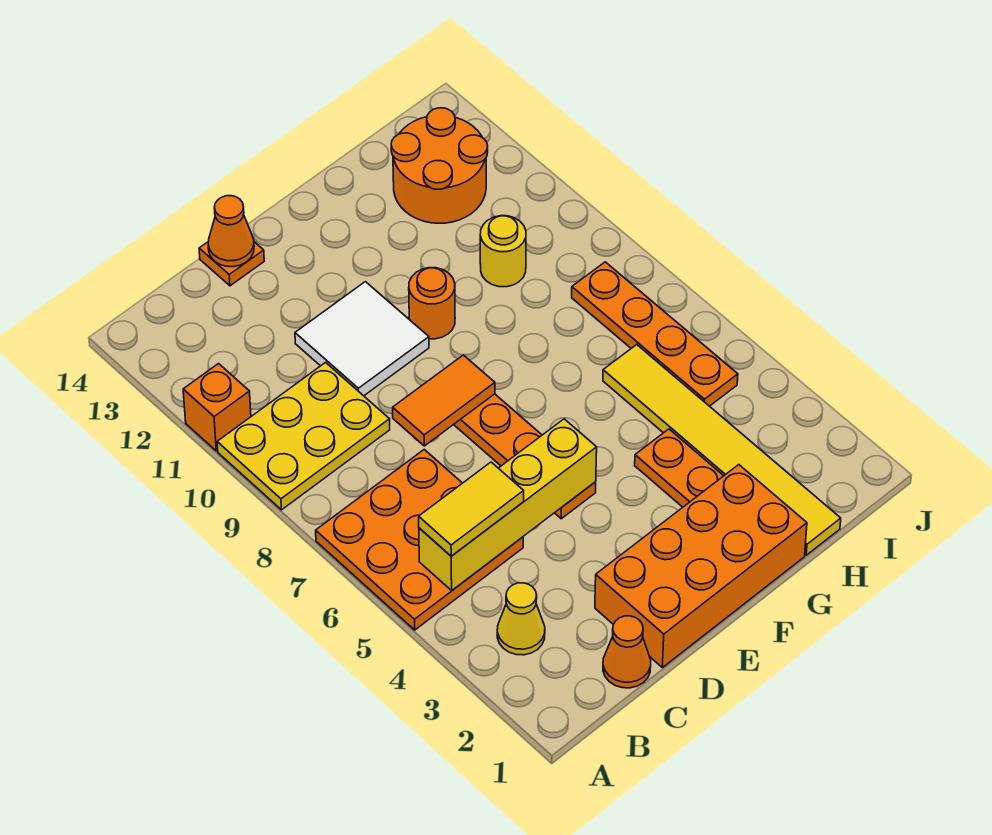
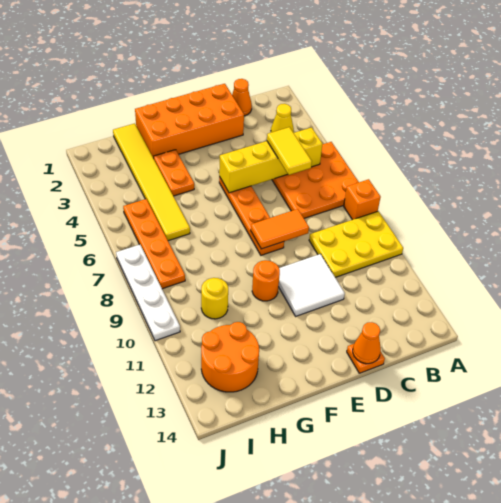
orange brick A11 level 1 -> orange brick A8 level 1
yellow tile B5:C5 level 3 -> yellow tile C5:C6 level 3
none -> white plate J7:J10 level 1

